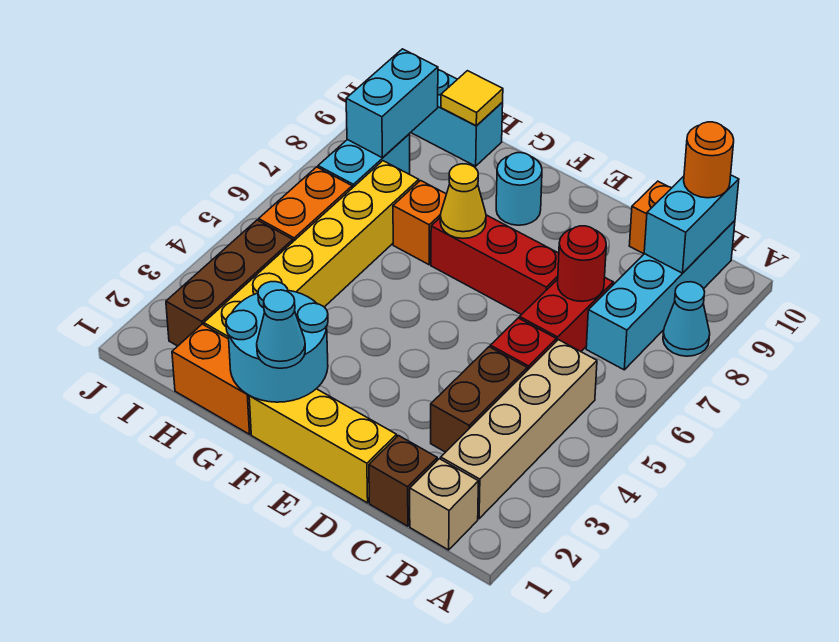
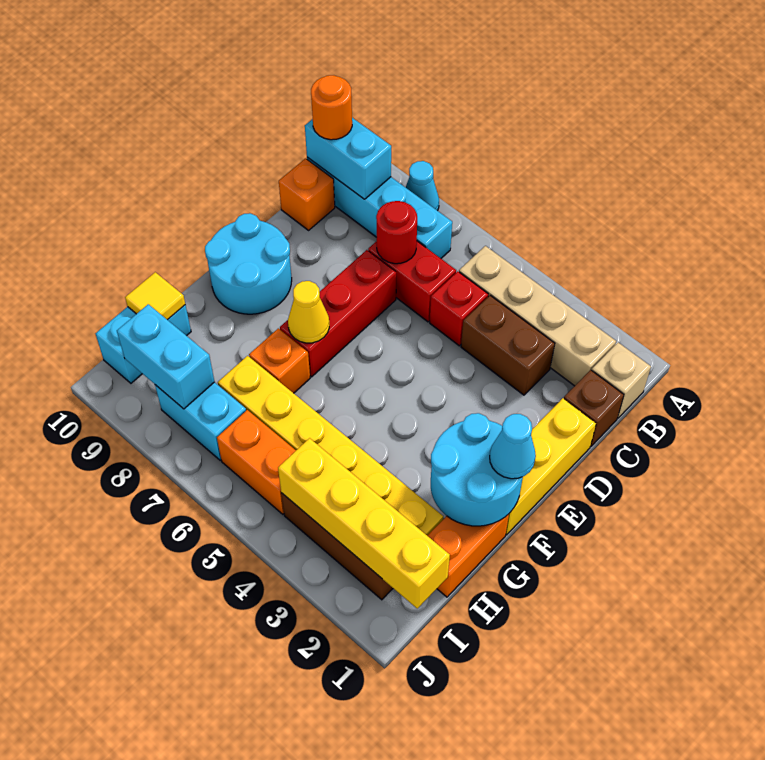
cyan round brick F9 level 1 -> cyan round brick E9:F10 level 1
none -> yellow brick I1:I4 level 2

